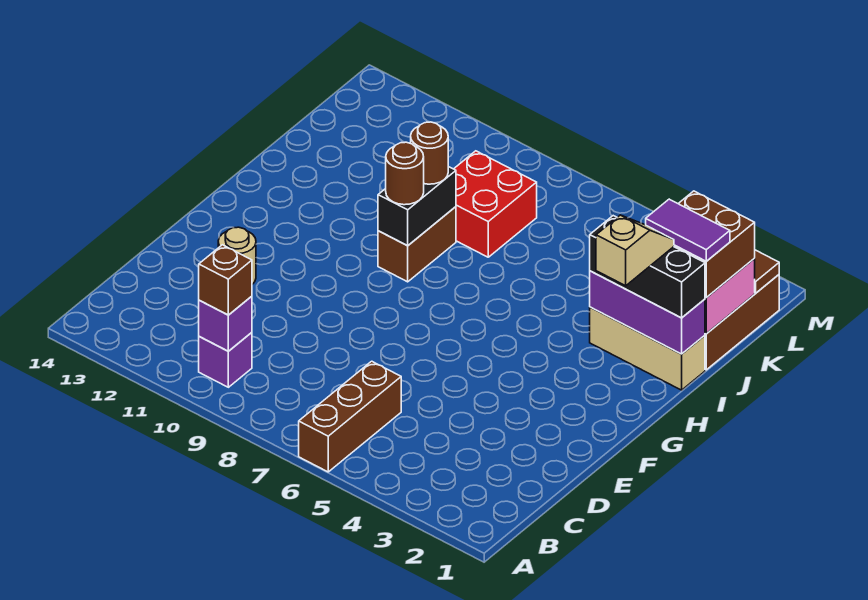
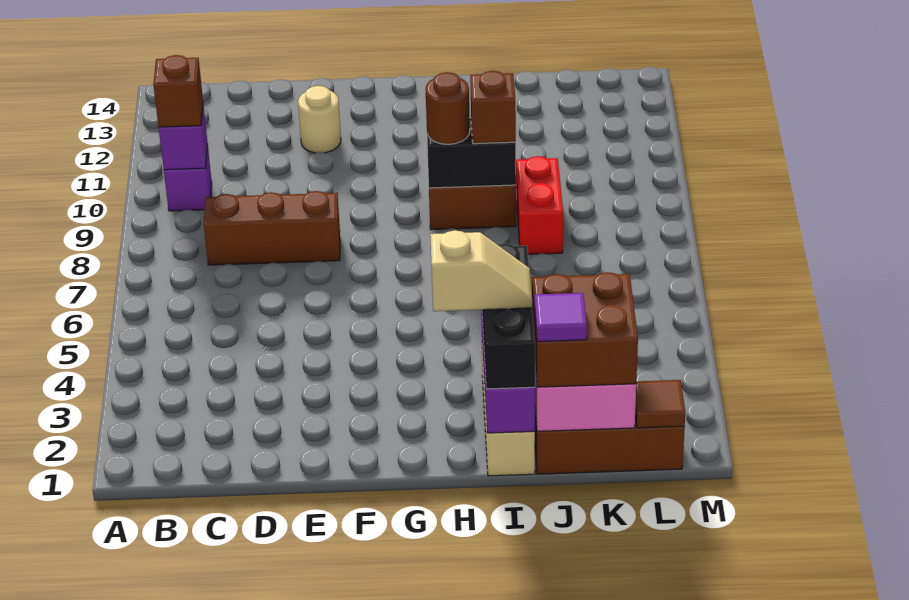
brown brick A6:C6 level 1 -> brown brick C8:E8 level 1
brown round brick I9 level 3 -> brown brick I9 level 3
purple tile J1:J2 level 4 -> purple tile J1 level 4
red brick J8:K9 level 1 -> red brick J8:J9 level 1

